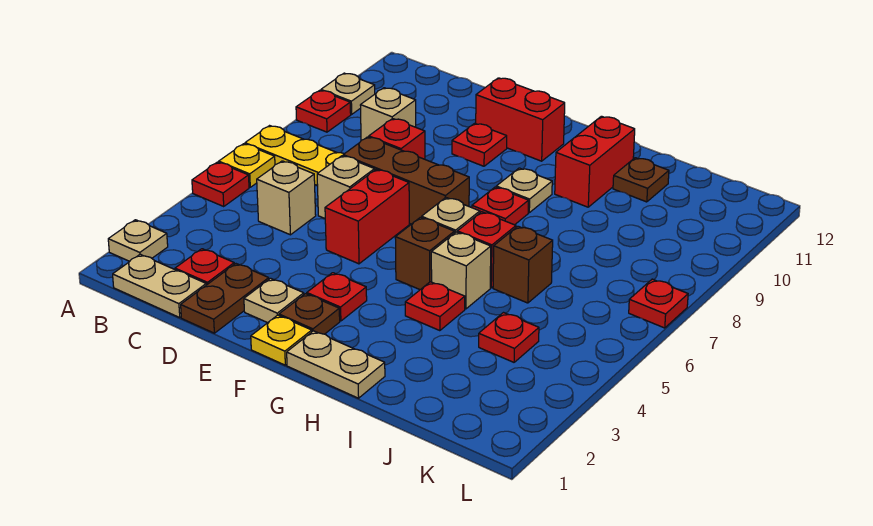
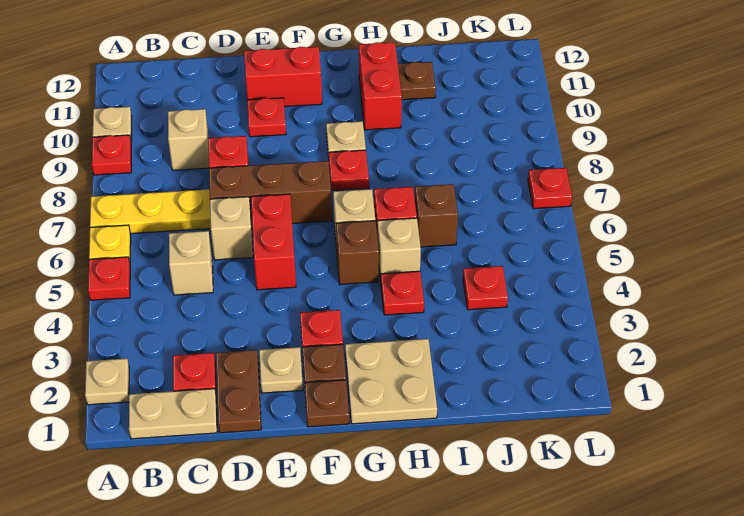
yellow plate F1 level 1 -> brown plate F1 level 1
tan plate G1:H1 level 1 -> tan plate G1:H2 level 1

